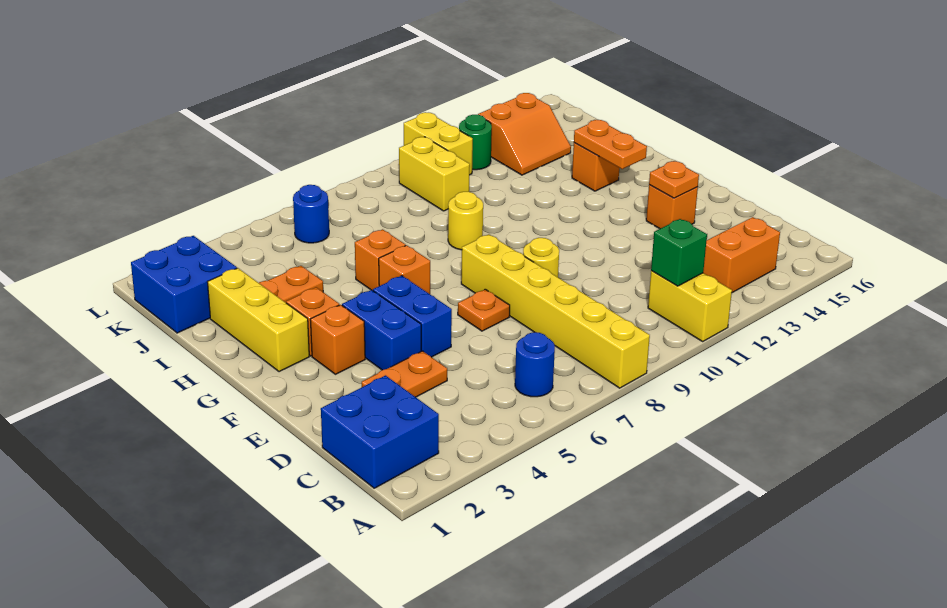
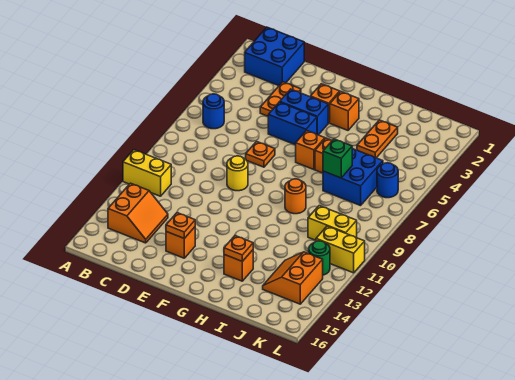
yellow brick A8:F8 level 1 -> none
green brick B11 level 2 -> green brick I7 level 2
yellow brick G2:I2 level 1 -> none
orange plate G14:H14 level 2 -> orange plate H14 level 2
yellow round brick H9 level 1 -> orange round brick H9 level 1
blue brick J1:K2 level 1 -> blue brick I6:J7 level 1

